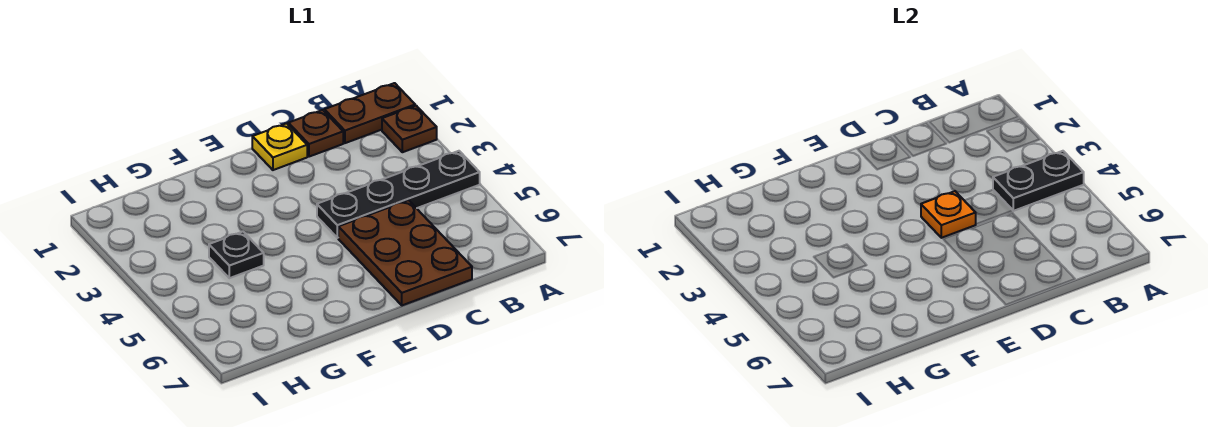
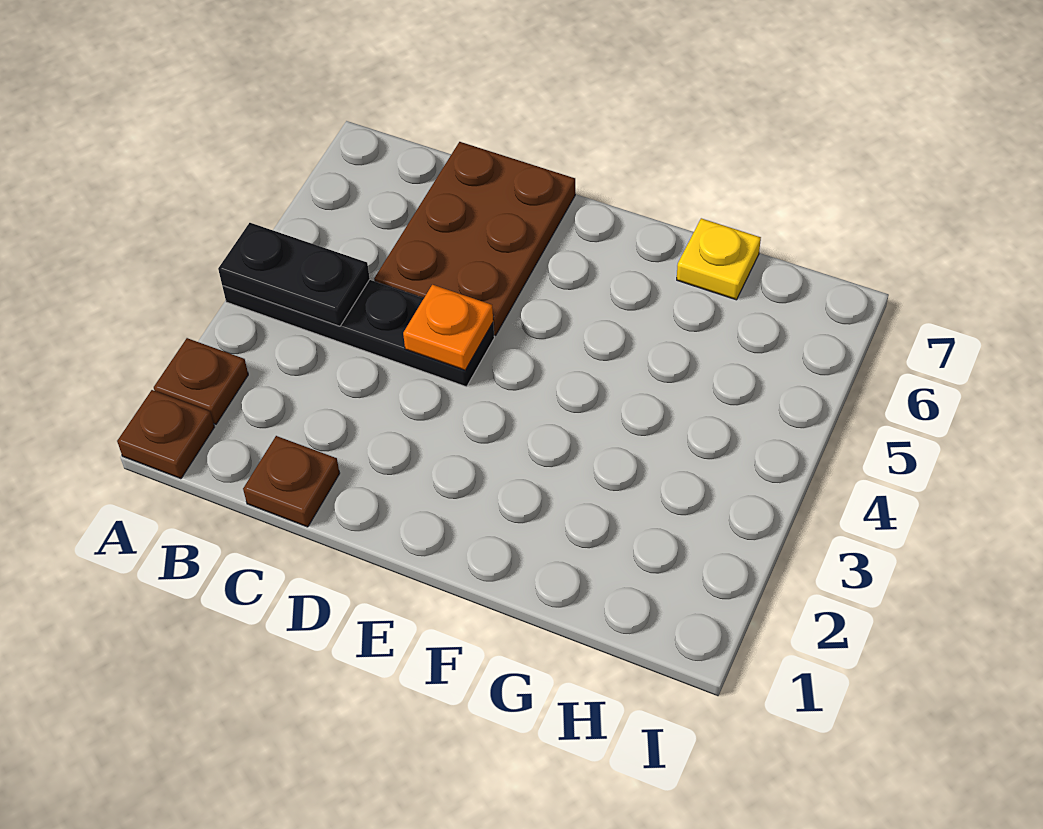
brown plate A1:B1 level 1 -> brown plate A1 level 1
yellow plate D1 level 1 -> yellow plate G7 level 1
black plate G4 level 1 -> none

